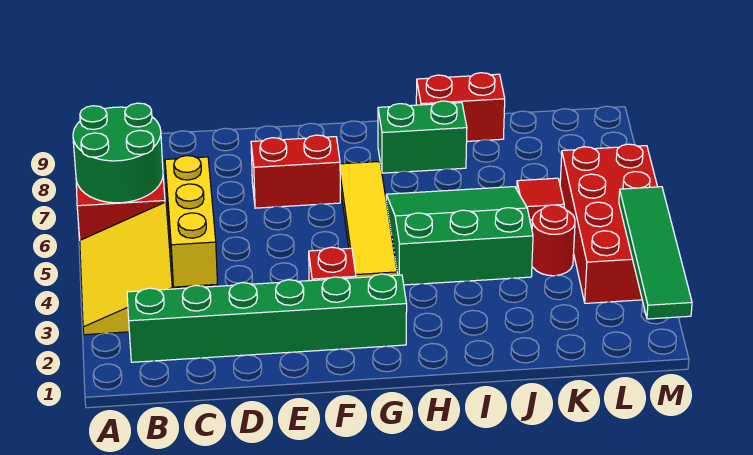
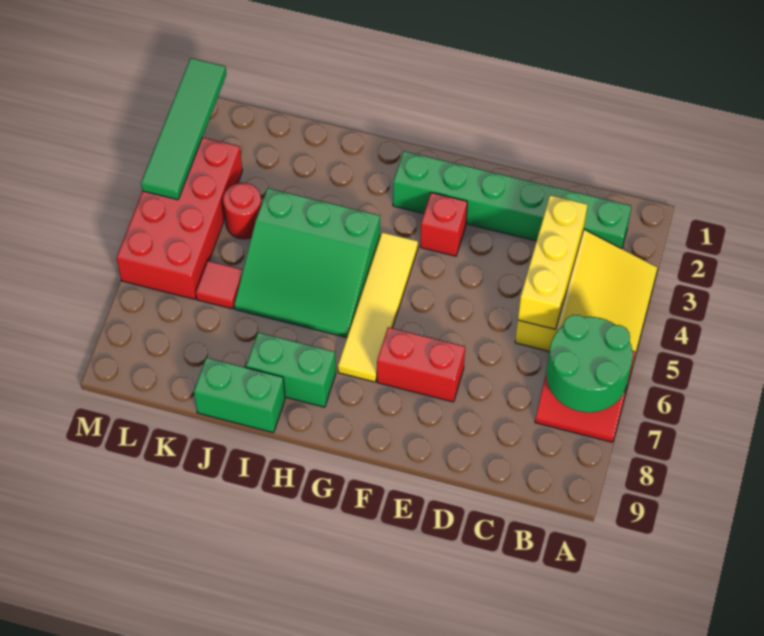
red brick I9:J9 level 1 -> green brick I9:J9 level 1

